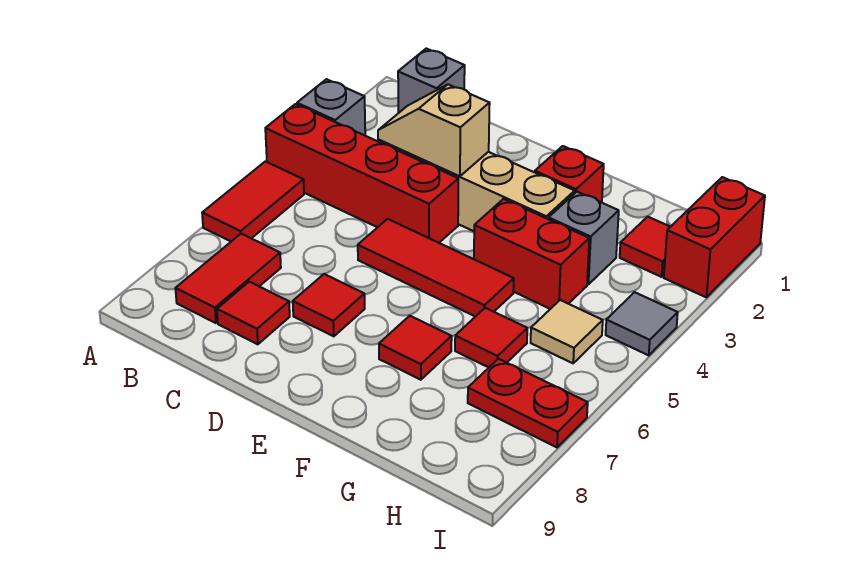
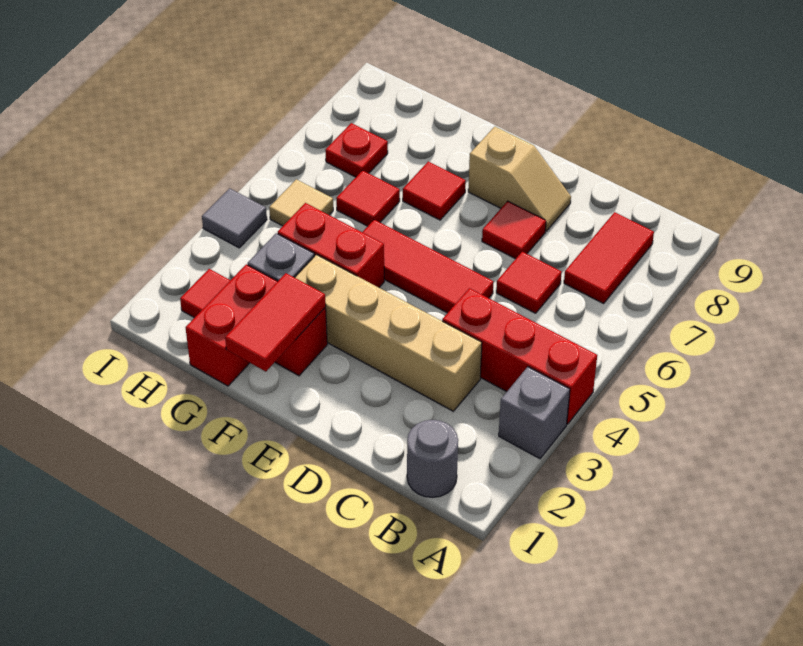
red brick A4:D4 level 1 -> red brick A4:C4 level 1
red tile A5:A6 level 1 -> red tile F1:F2 level 2
grey brick B1 level 1 -> grey round brick B1 level 1
tan slope C3:D3 level 2 top D -> tan slope D8:E8 level 1 top E
red tile C8 level 1 -> red tile C6 level 1
red plate H7:I7 level 1 -> red plate H7 level 1
red brick I1:I2 level 1 -> red brick G1:G2 level 1

